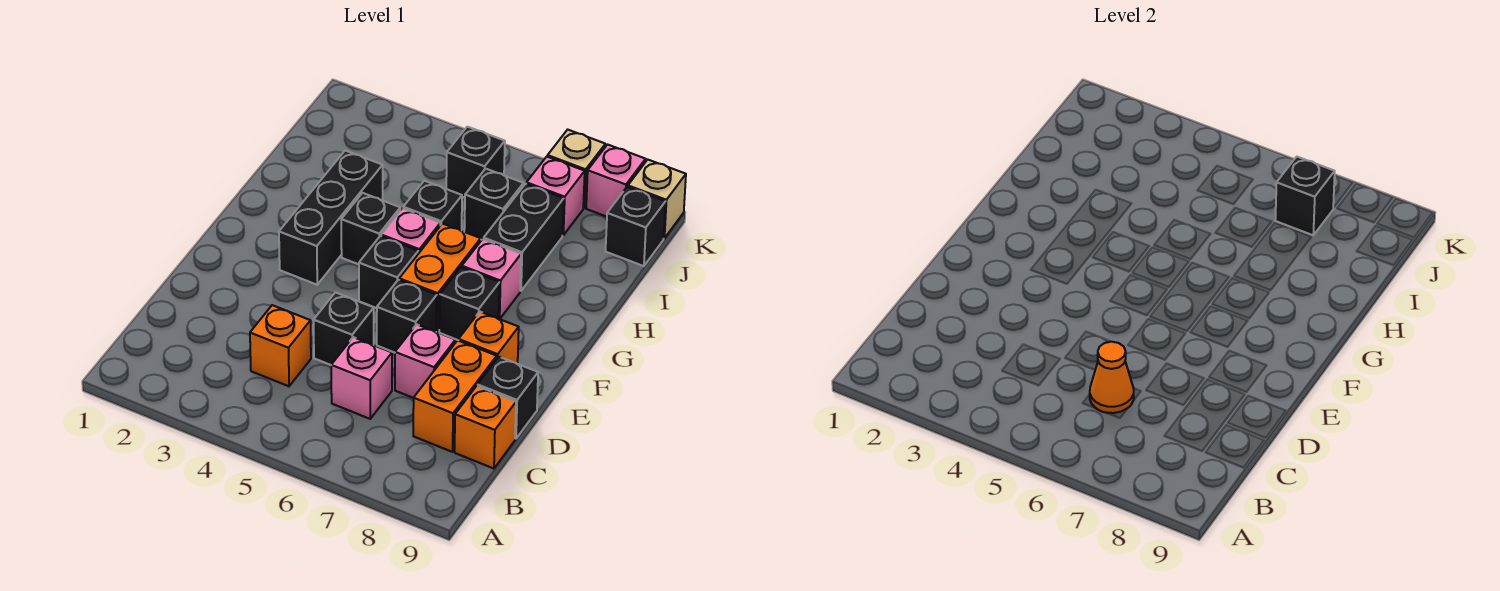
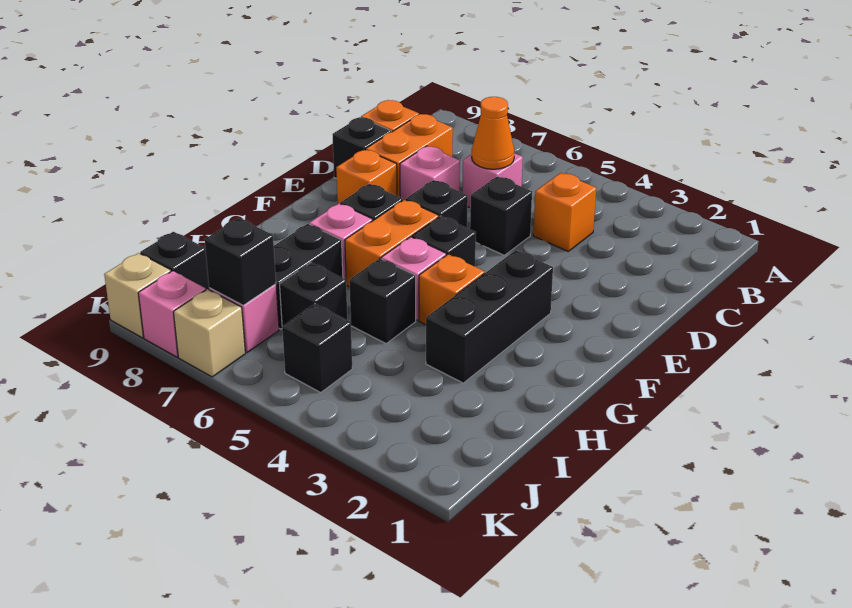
black brick G4 level 1 -> orange brick G4 level 1

